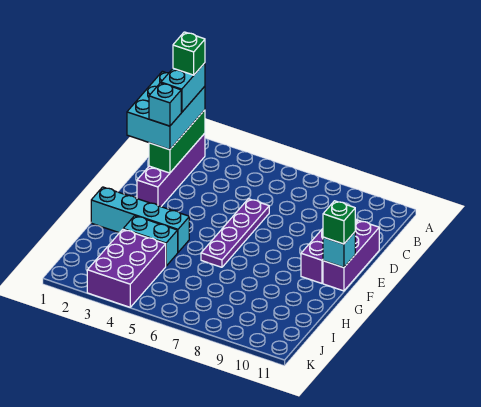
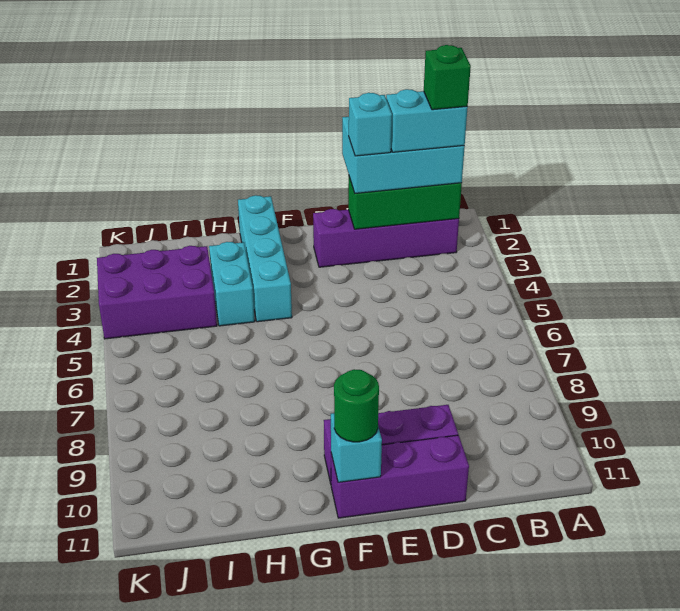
purple plate D6:G6 level 1 -> none
green brick F11 level 3 -> green round brick F11 level 3

